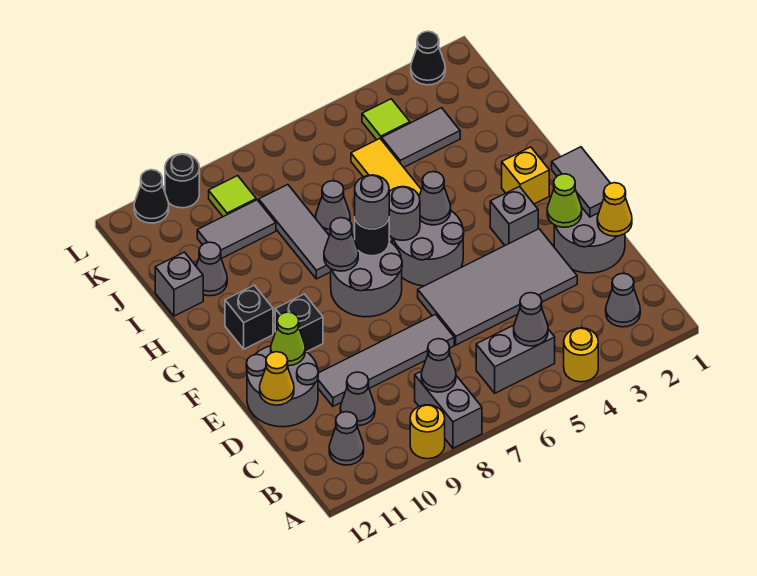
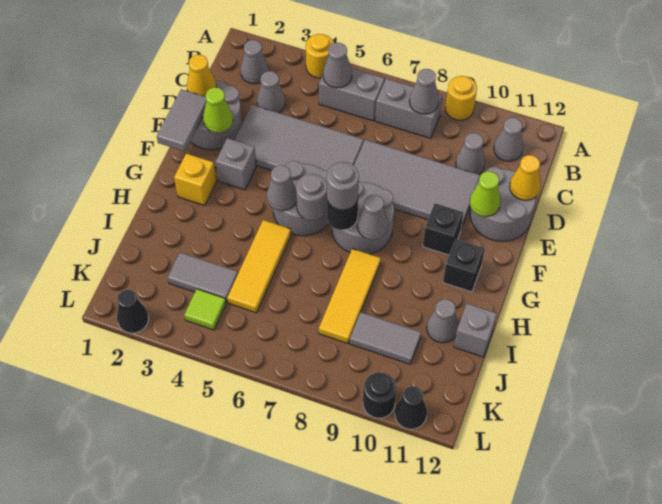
grey brick A8:B8 level 1 -> grey brick B7:B8 level 1
grey tile D7:D10 level 1 -> grey tile D7:E10 level 1
grey tile H8:J8 level 1 -> yellow tile H8:J8 level 1
grey cone I7 level 1 -> grey cone C3 level 1
lime tile K9 level 1 -> none

